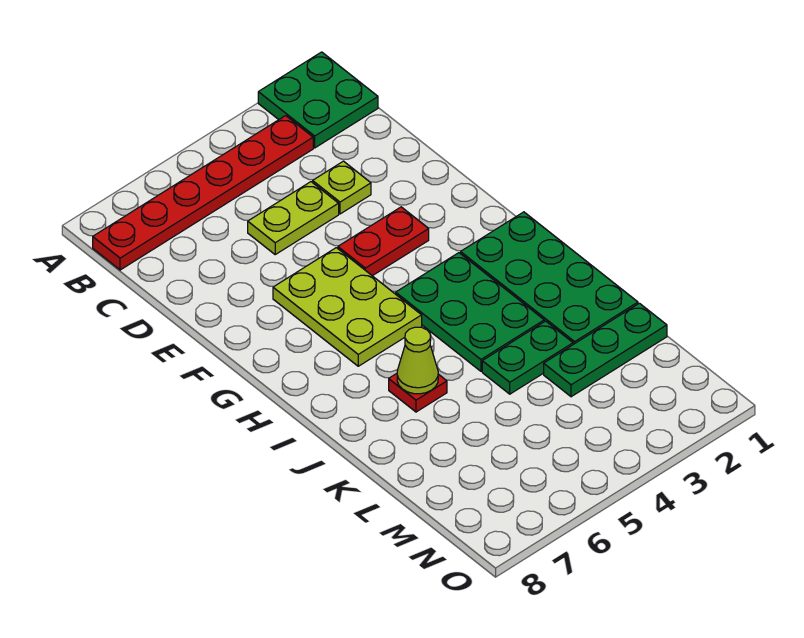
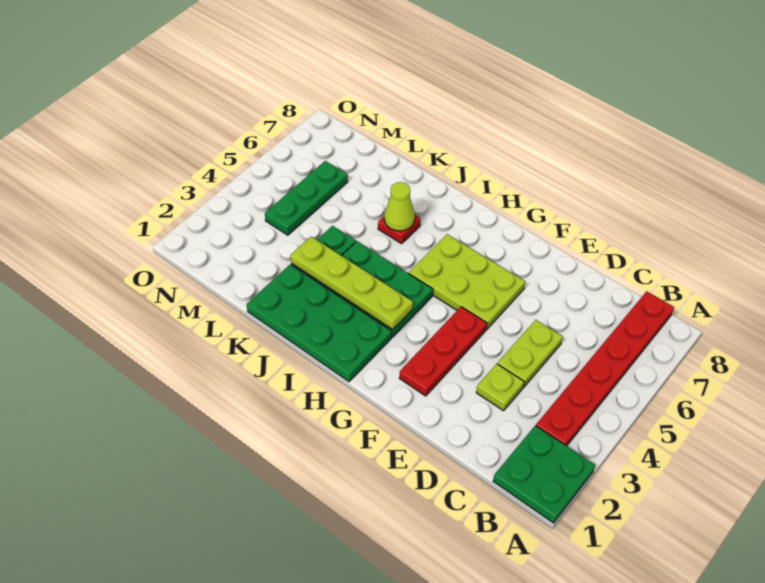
red plate F3:F4 level 1 -> red plate F2:F4 level 1
none -> lime plate H3:K3 level 2
green plate L1:L3 level 1 -> green plate M4:M6 level 1

